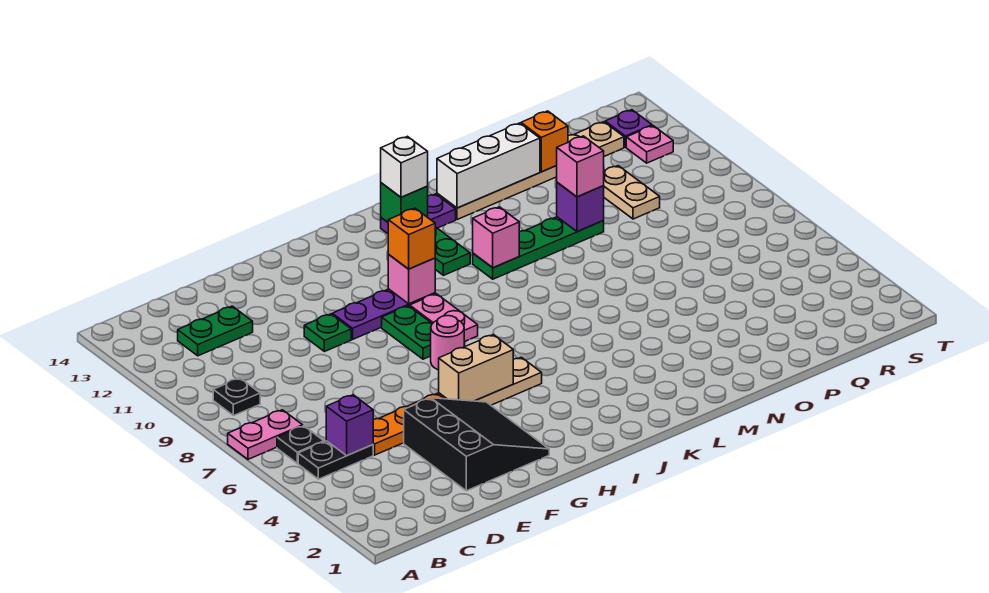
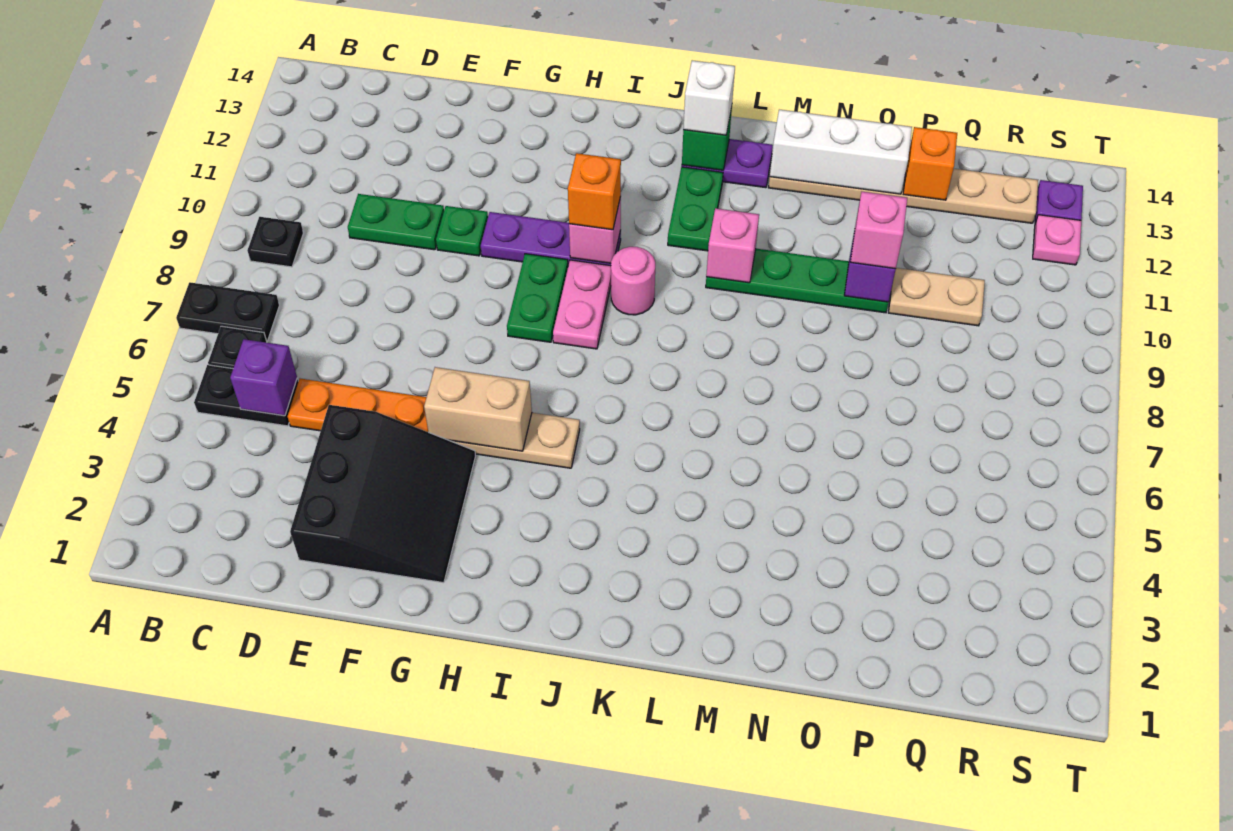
pink plate A7:B7 level 1 -> black plate A7:B7 level 1
green plate C12:D12 level 1 -> green plate D10:E10 level 1
pink round brick H7 level 1 -> pink round brick J9 level 1
tan plate Q10:Q11 level 1 -> tan plate P10:Q10 level 1

